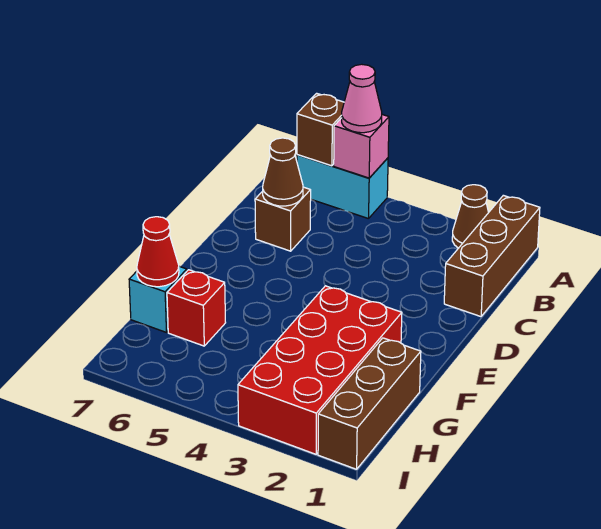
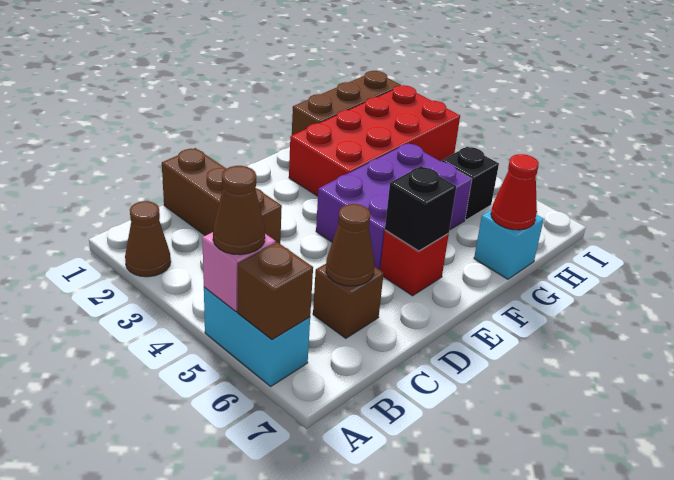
brown brick A1:C1 level 1 -> brown brick C1:C3 level 1
pink cone A5 level 3 -> brown cone A5 level 3
none -> purple brick E4:G5 level 1
none -> black brick E6 level 2
red brick G6 level 1 -> red brick E6 level 1
none -> black brick H5 level 1

